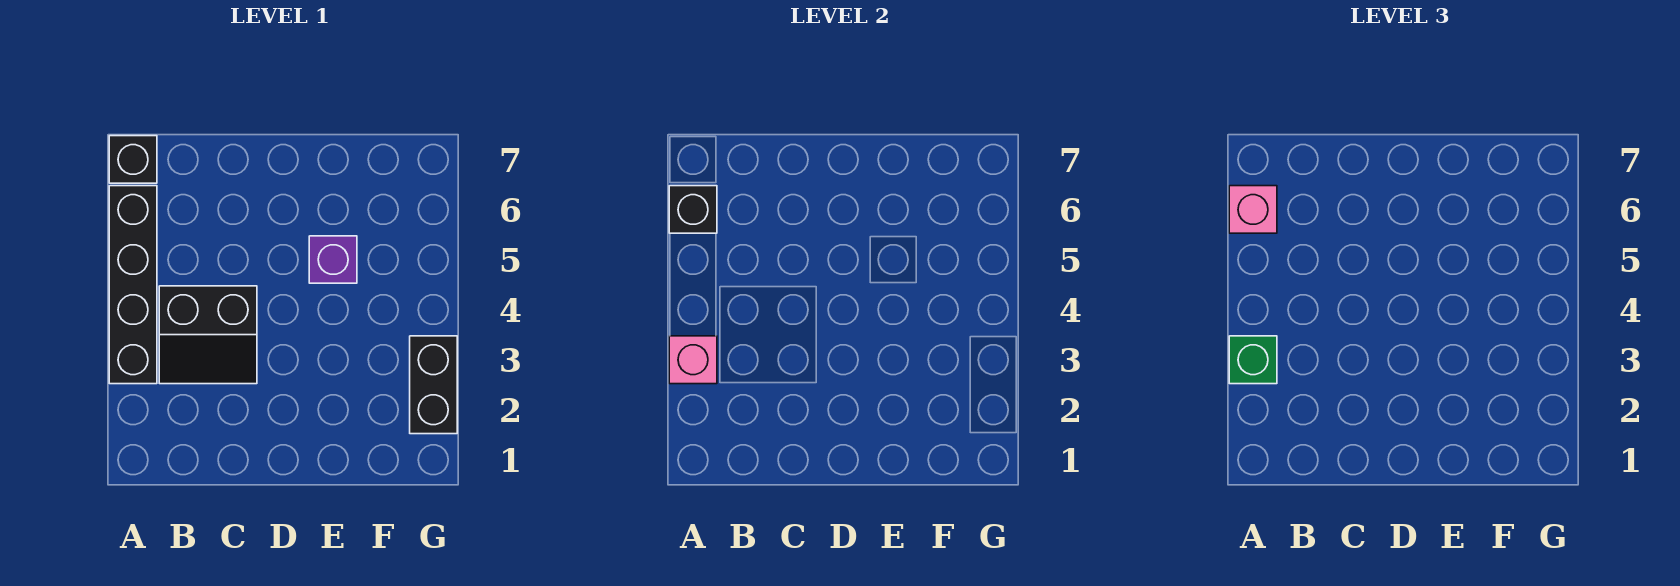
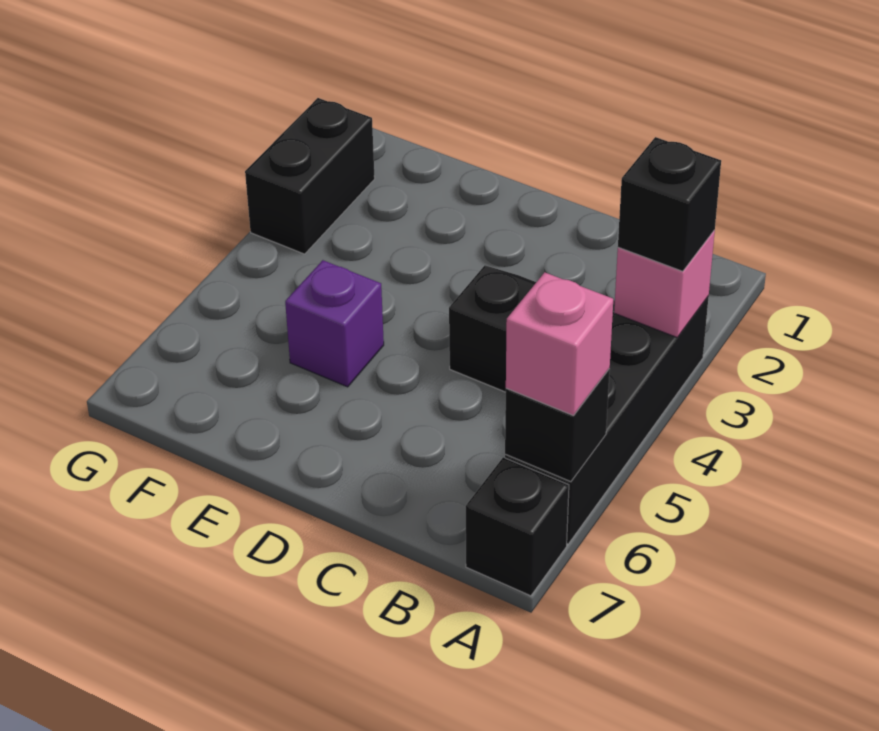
green brick A3 level 3 -> black brick A3 level 3

